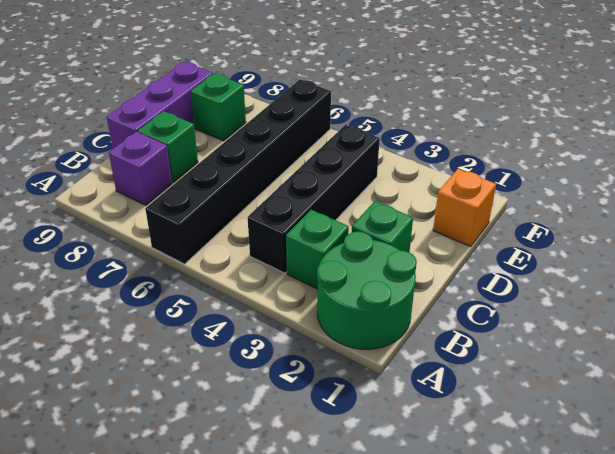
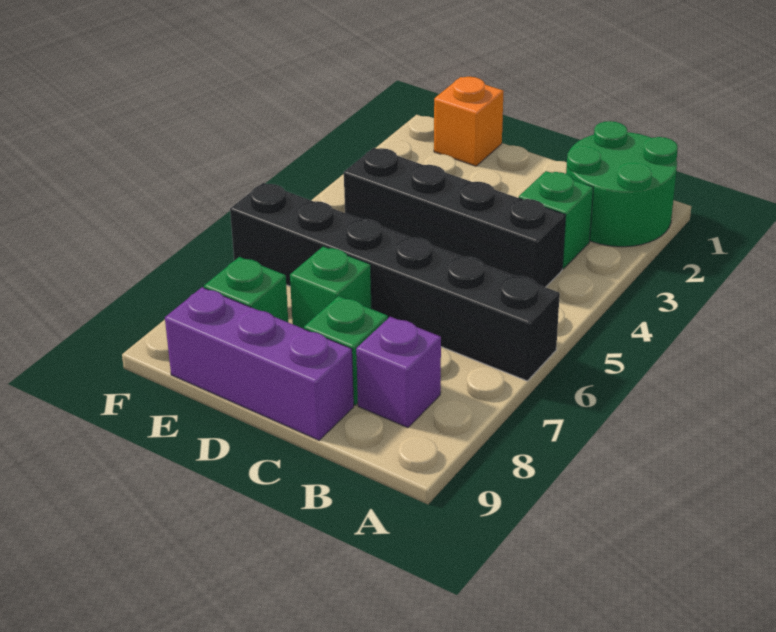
green brick C2 level 1 -> green brick D7 level 1

